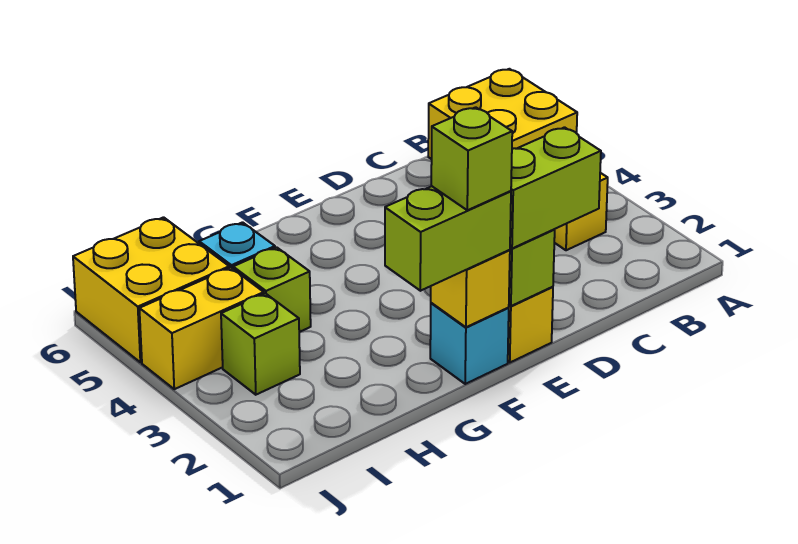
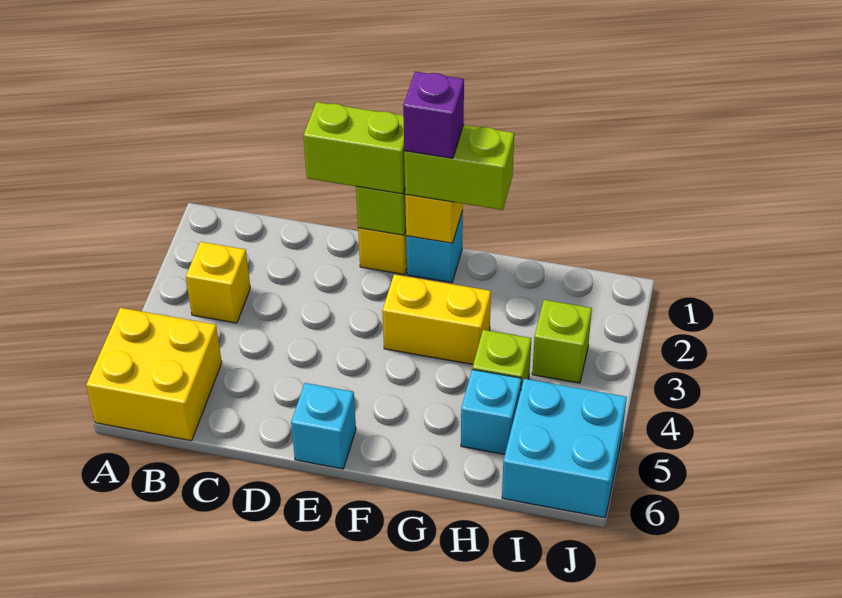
none -> cyan brick E6 level 1
lime brick F1 level 4 -> purple brick F1 level 4
yellow brick I4:J4 level 1 -> yellow brick F3:G3 level 1
yellow brick I5:J6 level 1 -> cyan brick I5:J6 level 1

